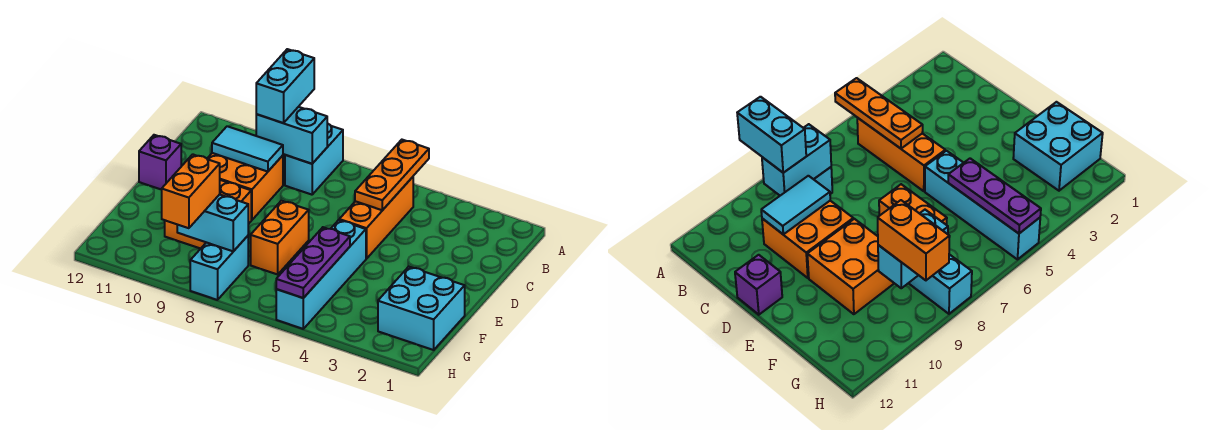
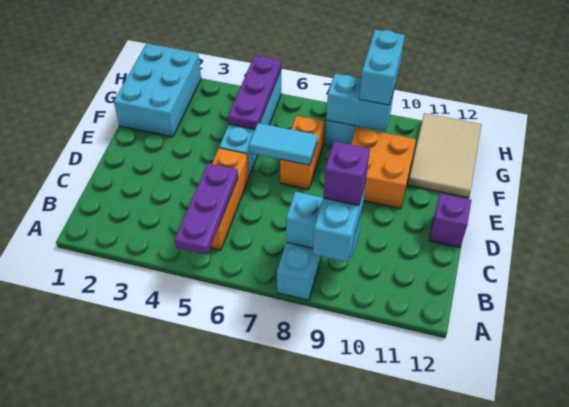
orange plate A5:C5 level 2 -> purple plate A5:C5 level 2
none -> purple brick B9 level 4
orange brick C9:D10 level 1 -> none
cyan tile C9:C10 level 2 -> cyan tile E6:E7 level 2
cyan brick F1:G2 level 1 -> cyan brick F1:H2 level 1
none -> tan tile F11:H12 level 1
orange brick G9:H9 level 3 -> cyan brick G9:H9 level 3

